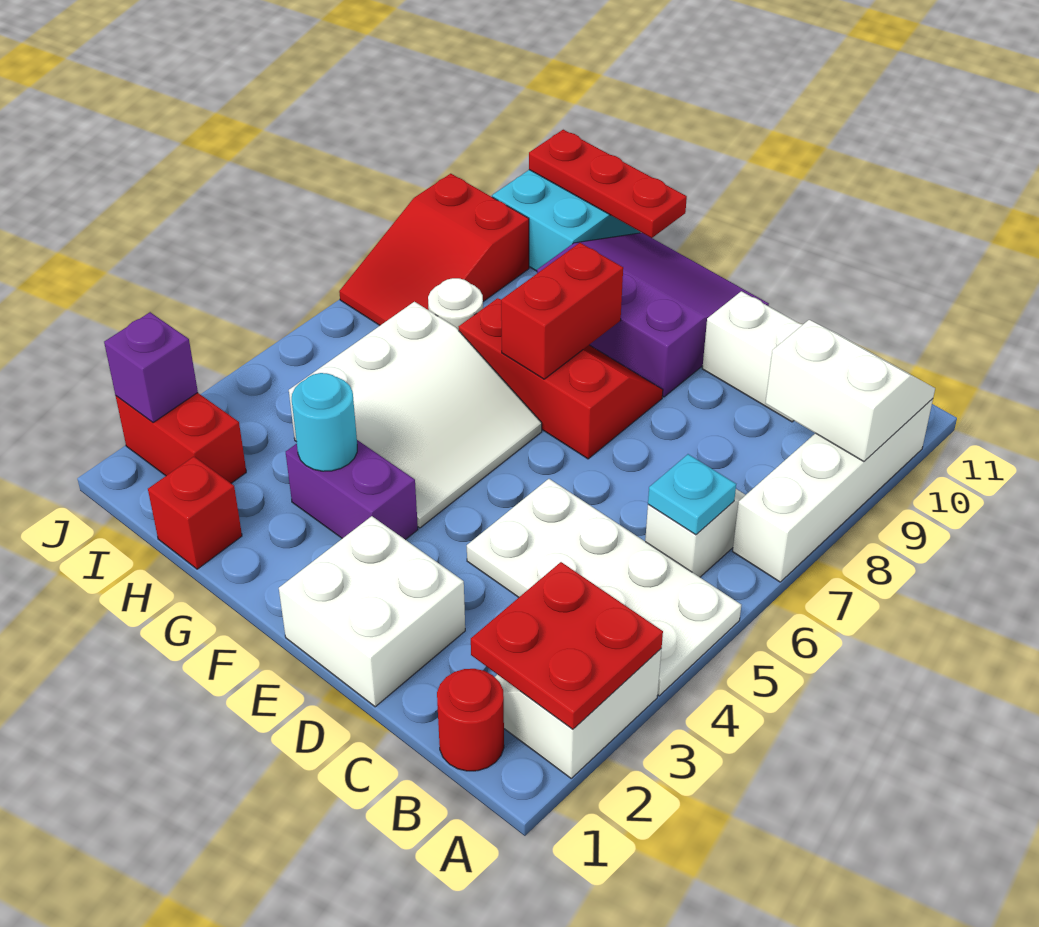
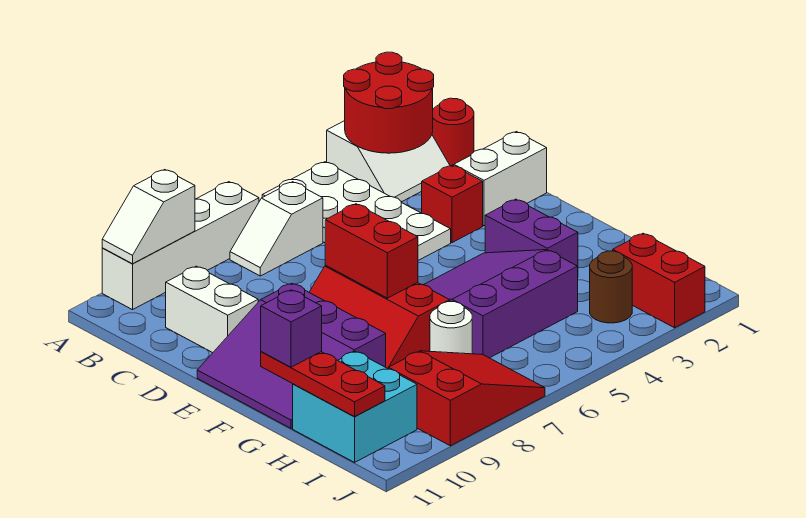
red plate A2:B3 level 2 -> red round brick A2:B3 level 2
white slope A9:B10 level 2 top 9 -> white slope A9:A10 level 2 top 9
cyan plate B6 level 2 -> none
white brick D1:E2 level 1 -> white brick D1:D2 level 1
white slope F4:H6 level 1 top H -> purple slope F4:H6 level 1 top H
red brick F7:F8 level 2 -> red brick E7:F7 level 2
cyan round brick G3 level 2 -> none
red brick H1 level 1 -> red brick D3 level 1
none -> brown round brick I3 level 1
purple brick J2 level 2 -> purple brick G11 level 3

